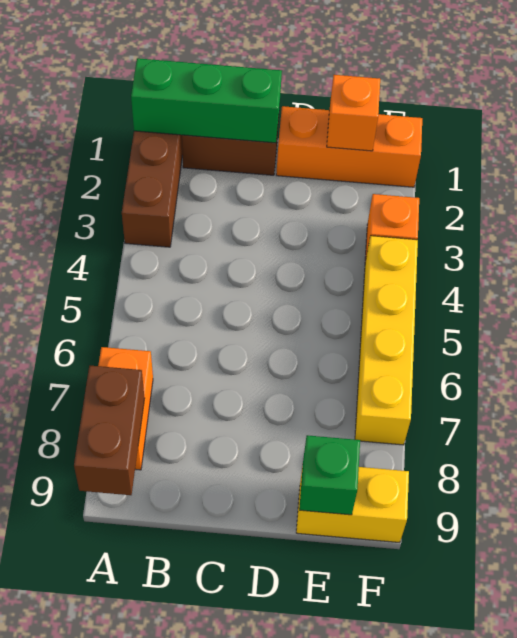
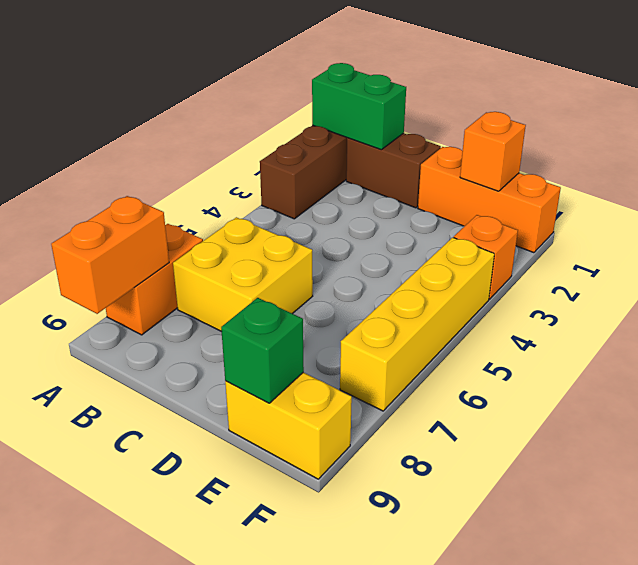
green brick A1:C1 level 2 -> green brick A1:B1 level 2
brown brick A8:A9 level 2 -> orange brick A8:A9 level 2
none -> yellow brick B6:C7 level 1

